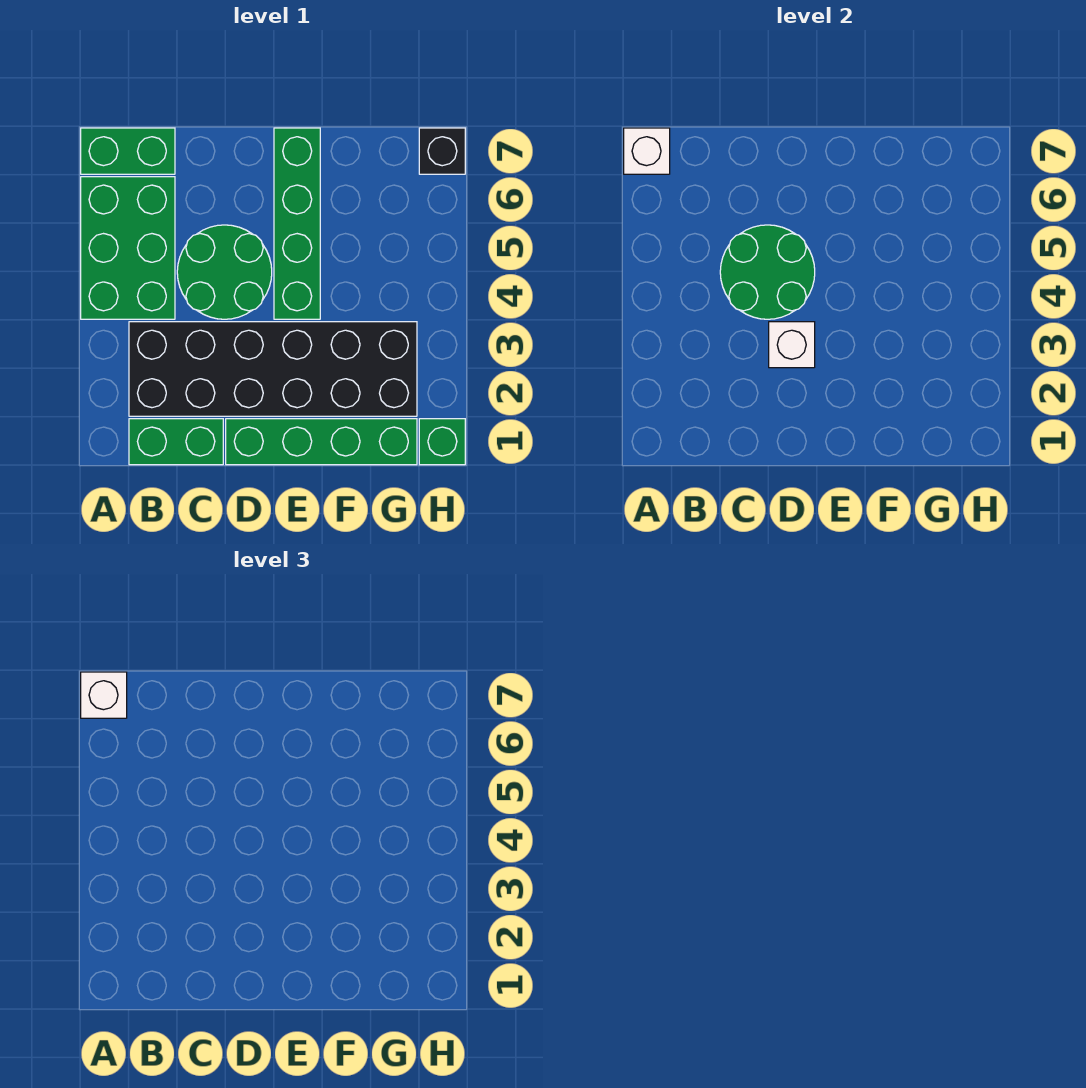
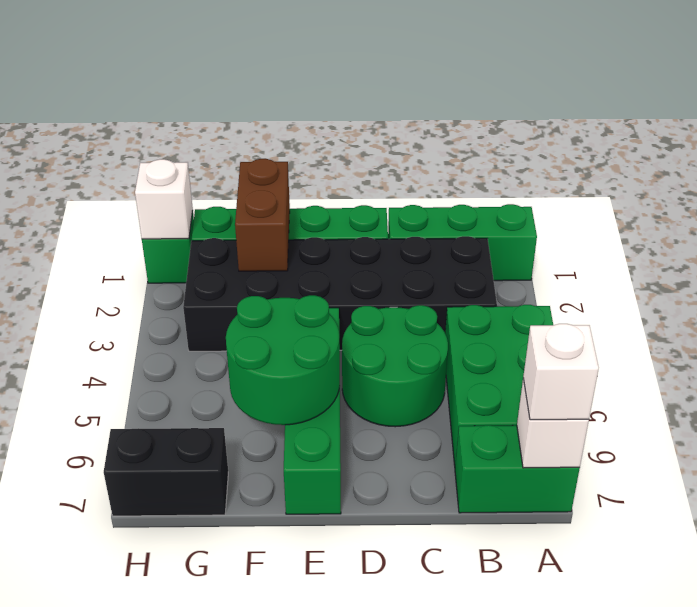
green brick B1:C1 level 1 -> green brick A1:C1 level 1
green round brick C4:D5 level 2 -> green round brick E5:F6 level 2
white brick D3 level 2 -> white brick H1 level 2
none -> brown brick F1:F2 level 2
black brick H7 level 1 -> black brick G7:H7 level 1

